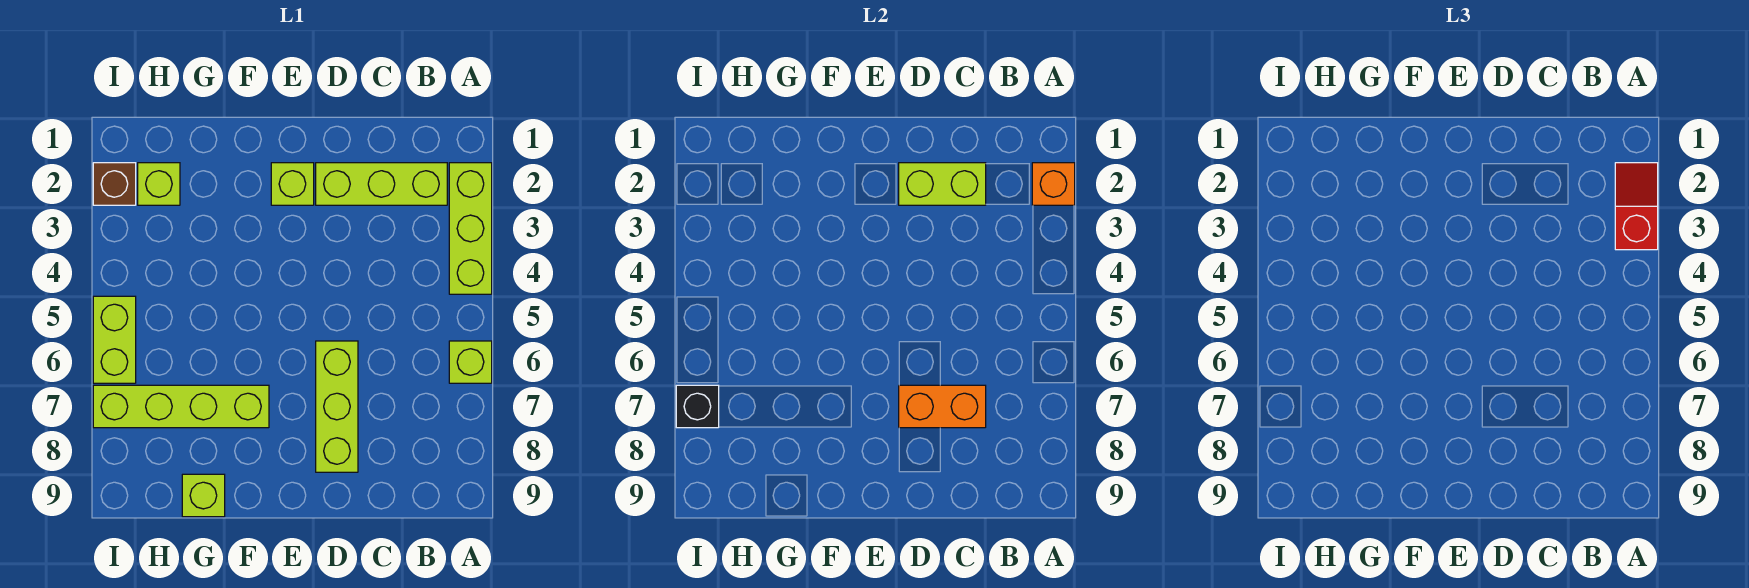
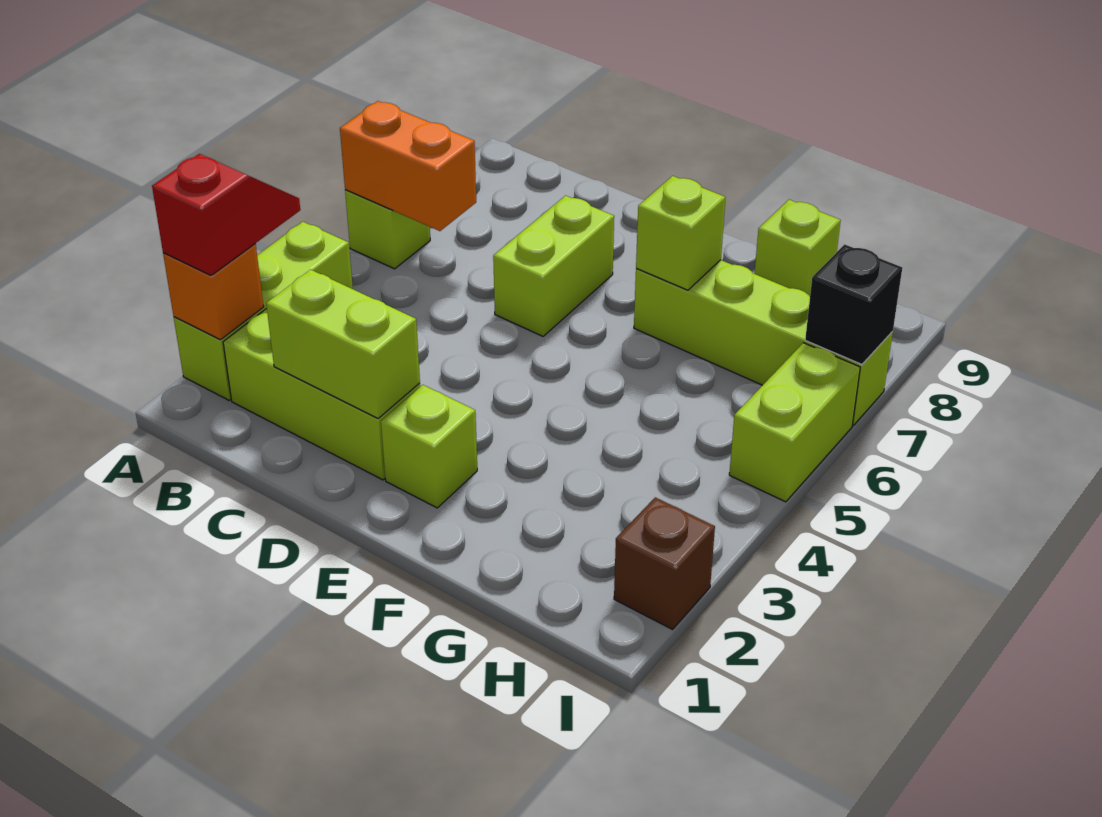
red slope A2:A3 level 3 top 3 -> red slope A2:A3 level 3 top 2
orange brick C7:D7 level 2 -> orange brick A6:B6 level 2
lime brick D6:D8 level 1 -> lime brick D6:D7 level 1
lime brick H2 level 1 -> lime brick F7 level 2

